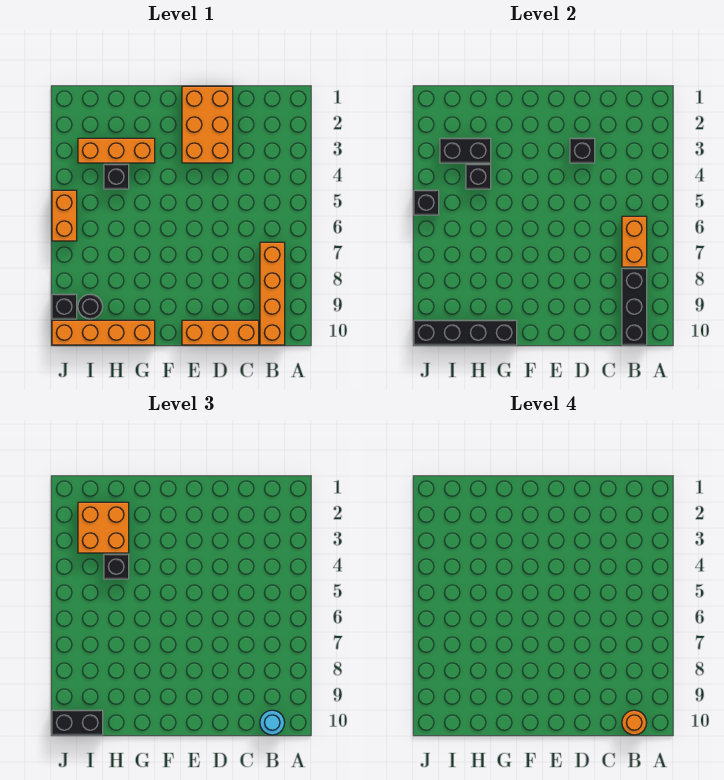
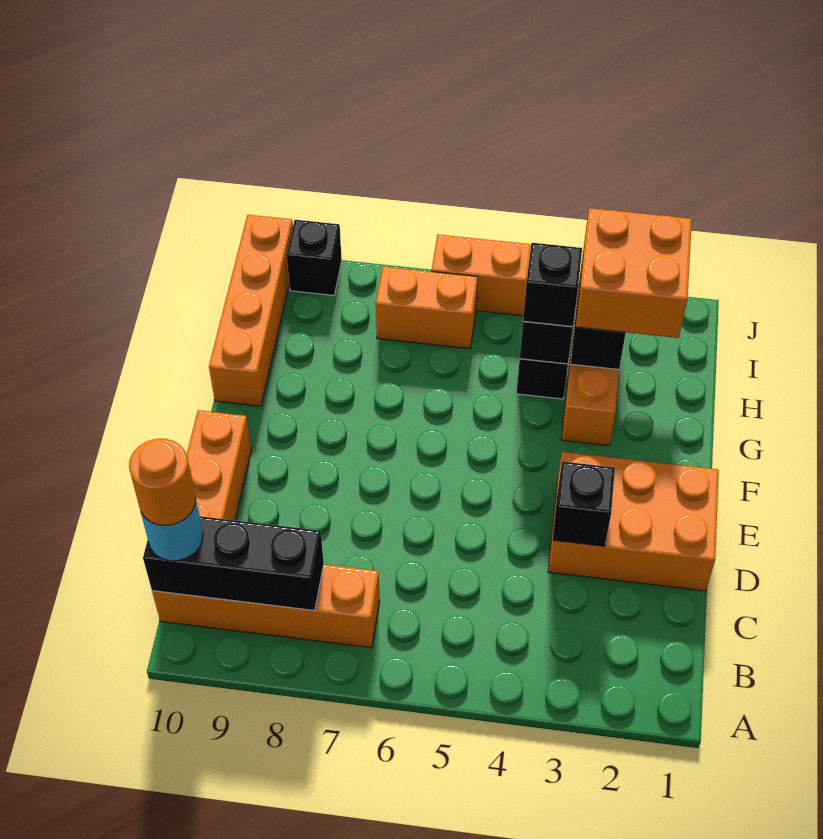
orange brick B6:B7 level 2 -> orange brick I6:I7 level 1
black brick G10:J10 level 2 -> none
black round brick I9 level 1 -> none
black brick I10:J10 level 3 -> none
black brick J5 level 2 -> none

